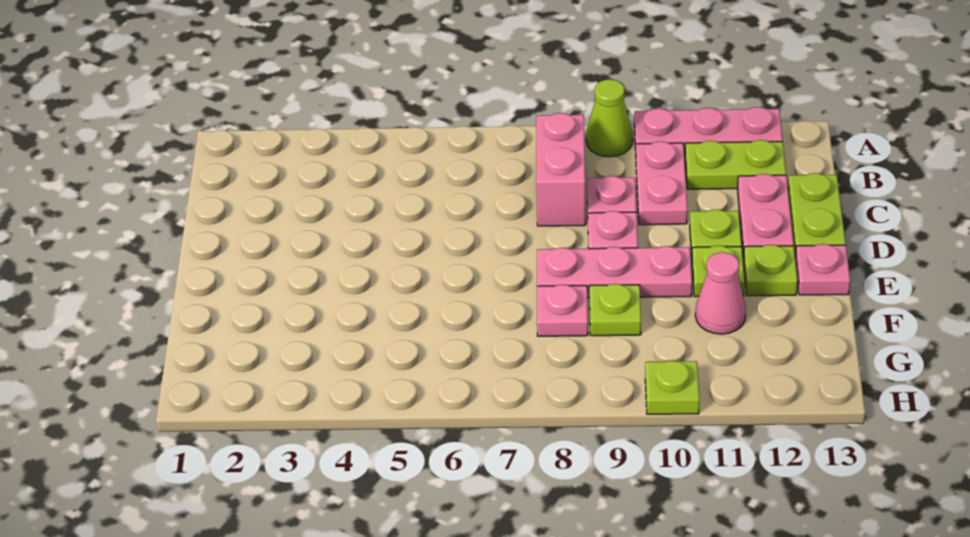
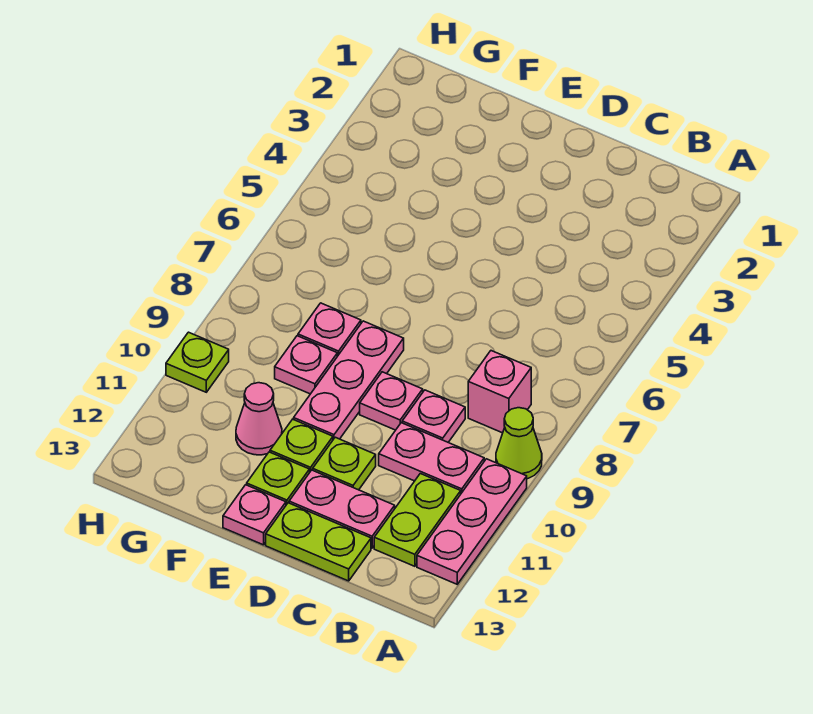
pink brick B8:C8 level 1 -> pink brick B8 level 1
lime plate F9 level 1 -> pink plate F9 level 1

